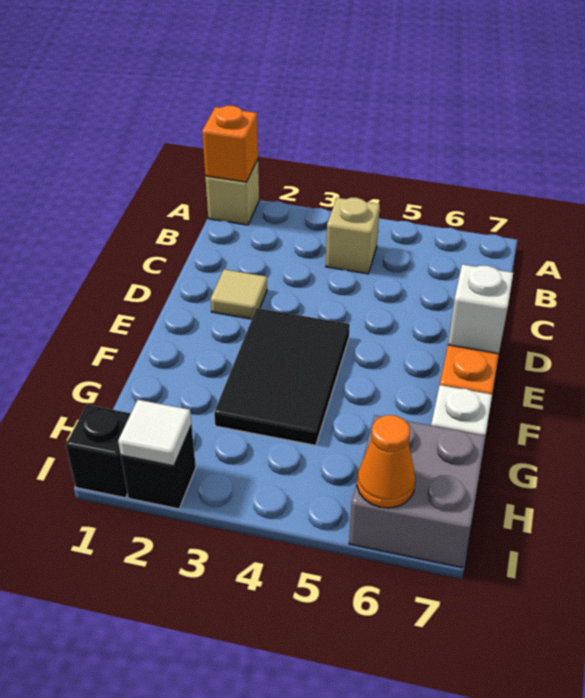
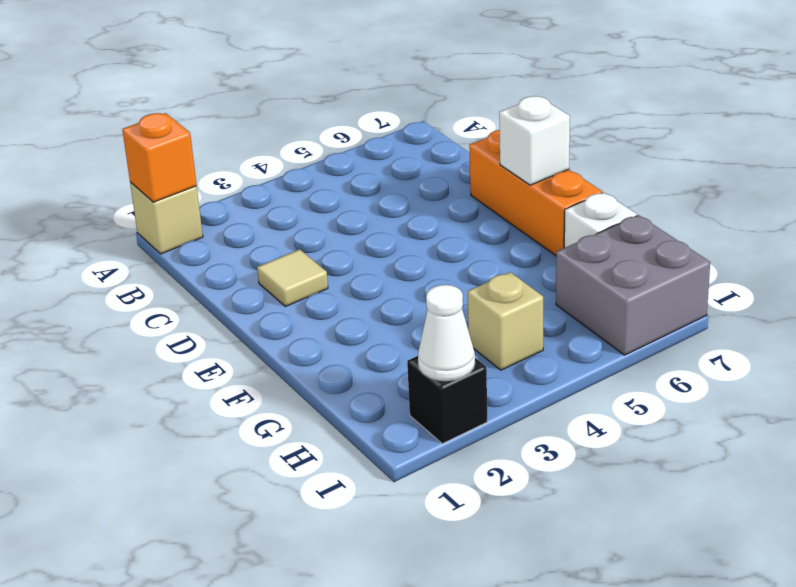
tan brick B4 level 1 -> tan brick H4 level 1
black tile E3:G4 level 1 -> none
black brick I1 level 1 -> none
white tile I2 level 2 -> white cone I2 level 2
orange cone I6 level 2 -> none

